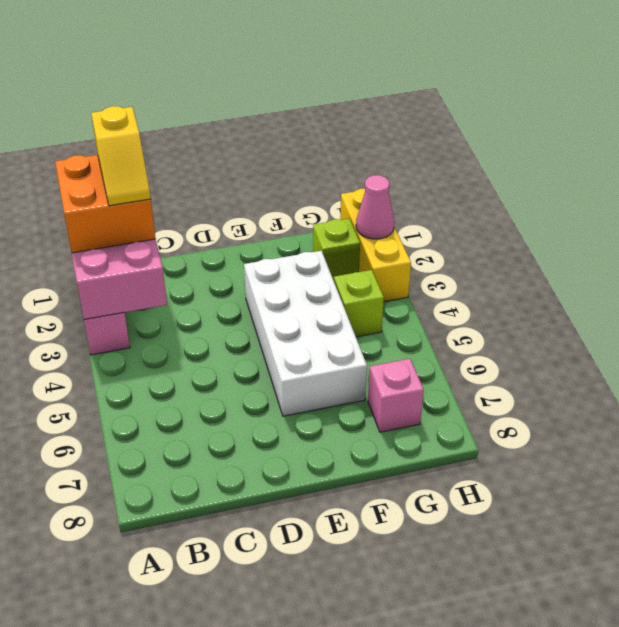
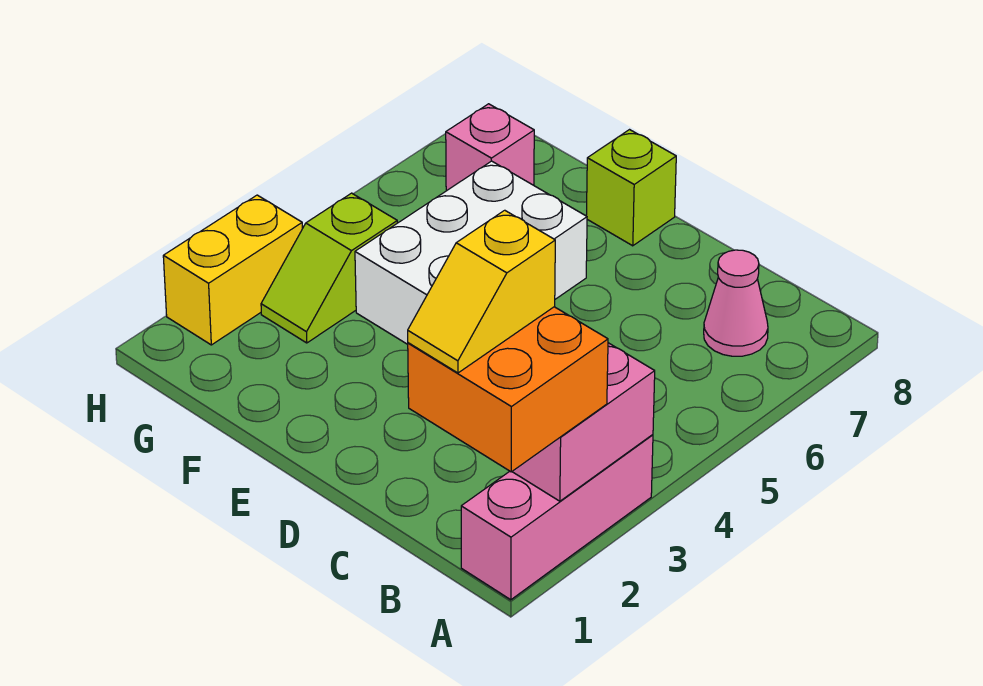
yellow slope B1:B2 level 4 top 1 -> yellow slope B1:B2 level 4 top 2
white brick E3:F6 level 1 -> white brick E4:F6 level 1
lime brick G2 level 1 -> lime brick E8 level 1
yellow brick H1:H3 level 1 -> yellow brick H2:H3 level 1
pink cone H2 level 2 -> pink cone B7 level 1

